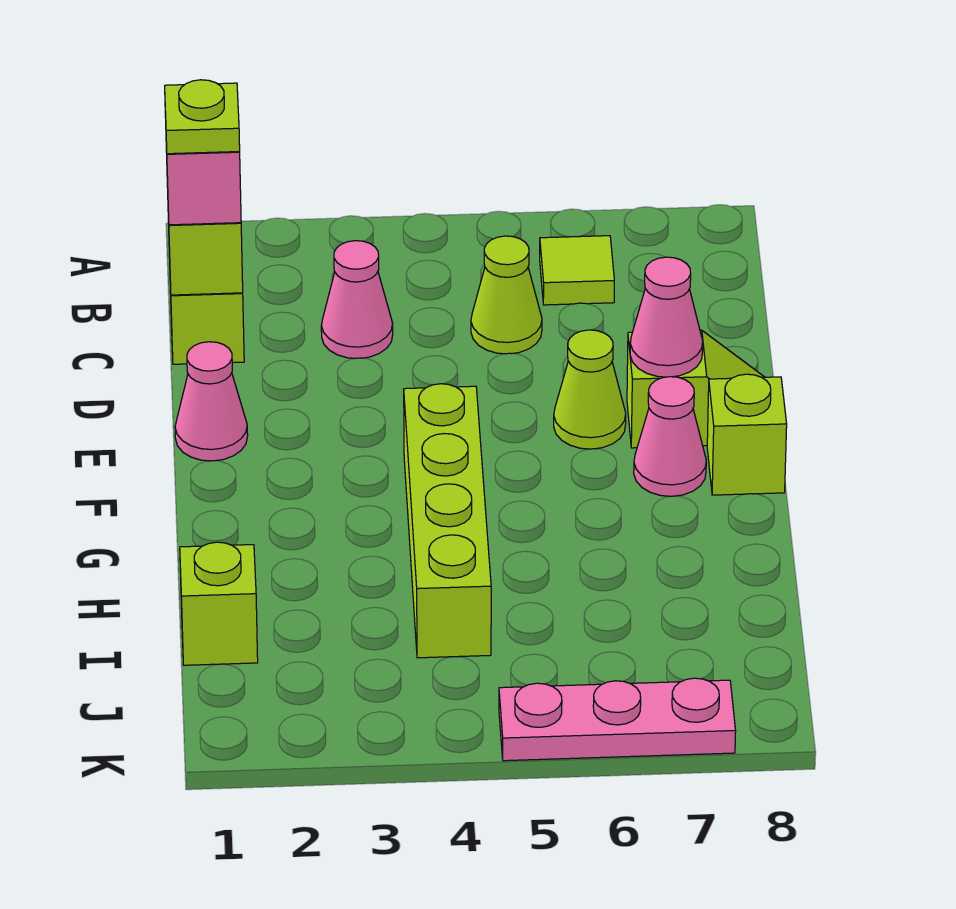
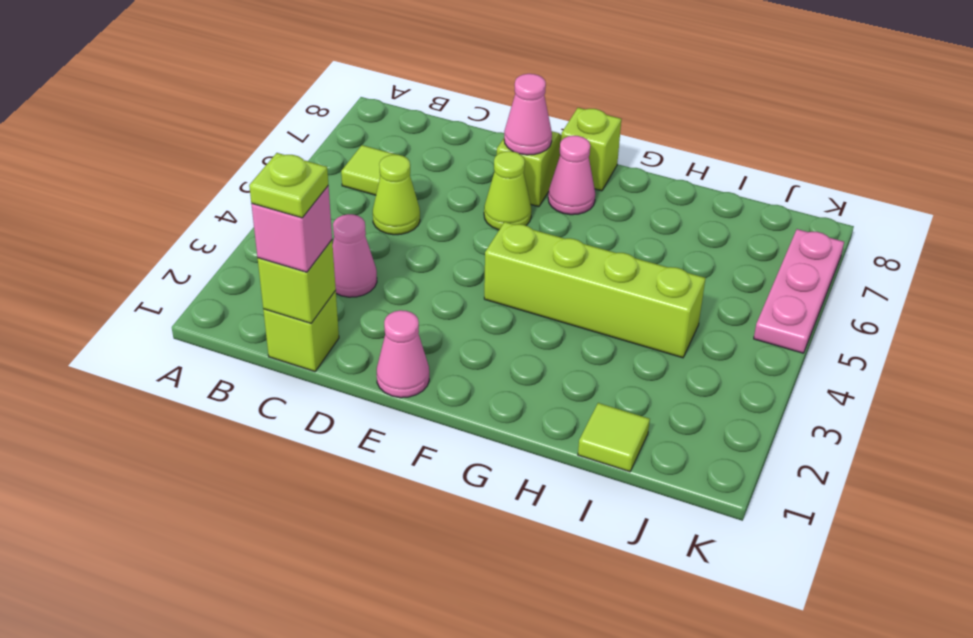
lime brick I1 level 1 -> lime tile I1 level 1

